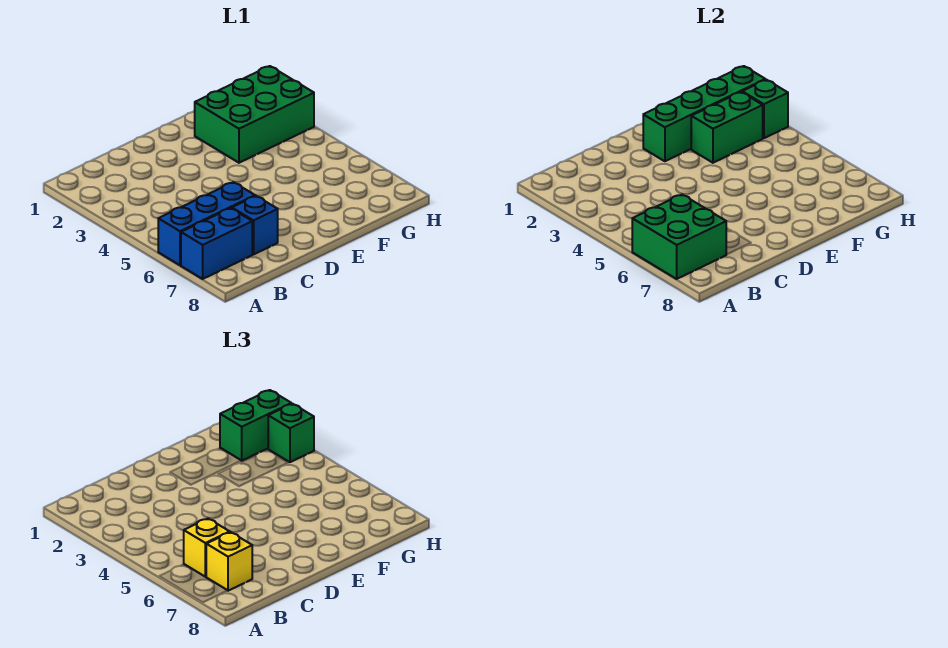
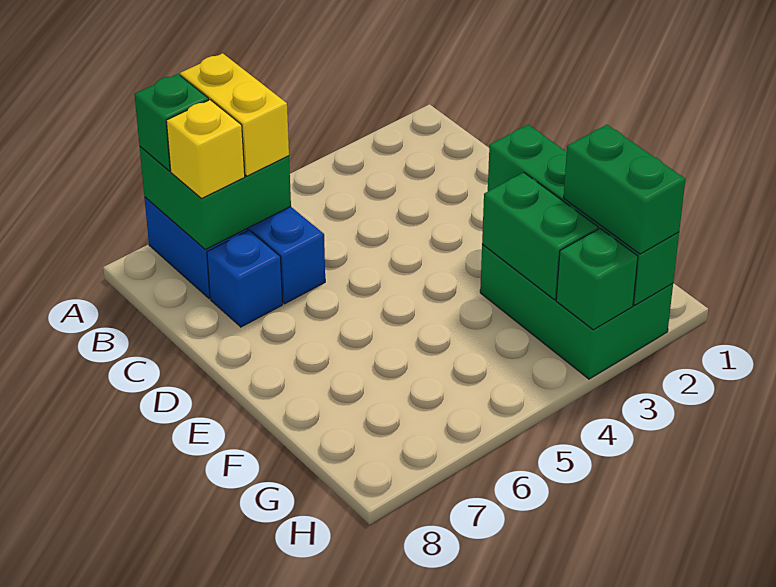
yellow brick B6 level 3 -> yellow brick A6:B6 level 3
green brick H3 level 3 -> green brick A7 level 3

